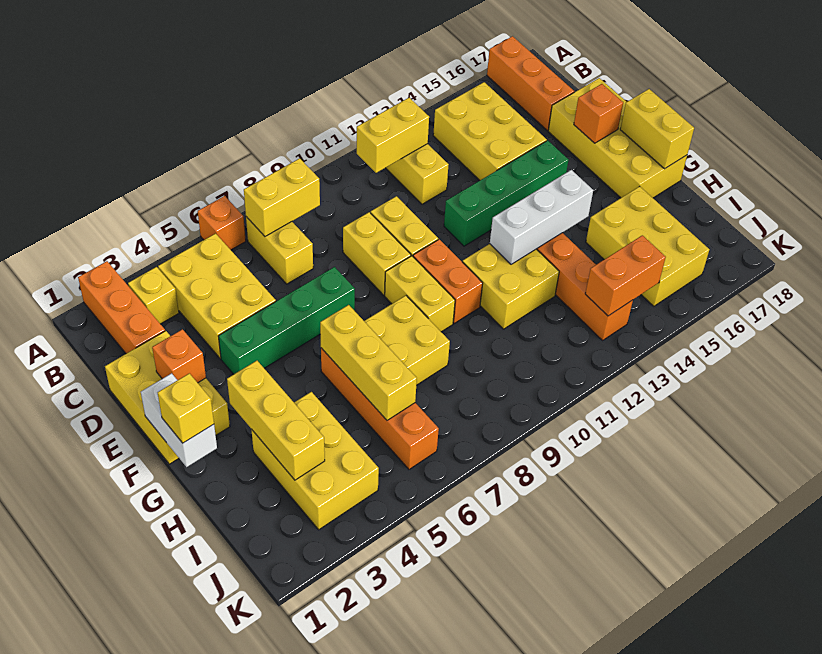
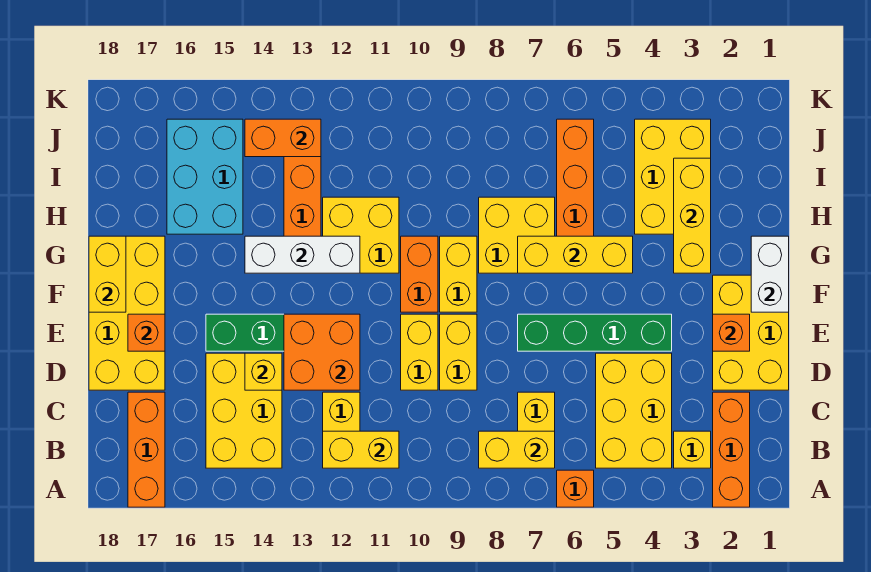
none -> orange brick D12:E13 level 2
yellow brick G1 level 3 -> yellow brick D14 level 2
yellow brick G6:I6 level 2 -> yellow brick G5:G7 level 2
yellow brick H15:J16 level 1 -> cyan brick H15:J16 level 1

